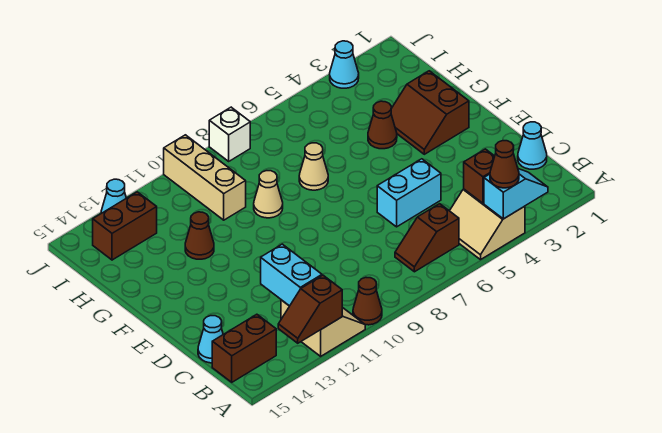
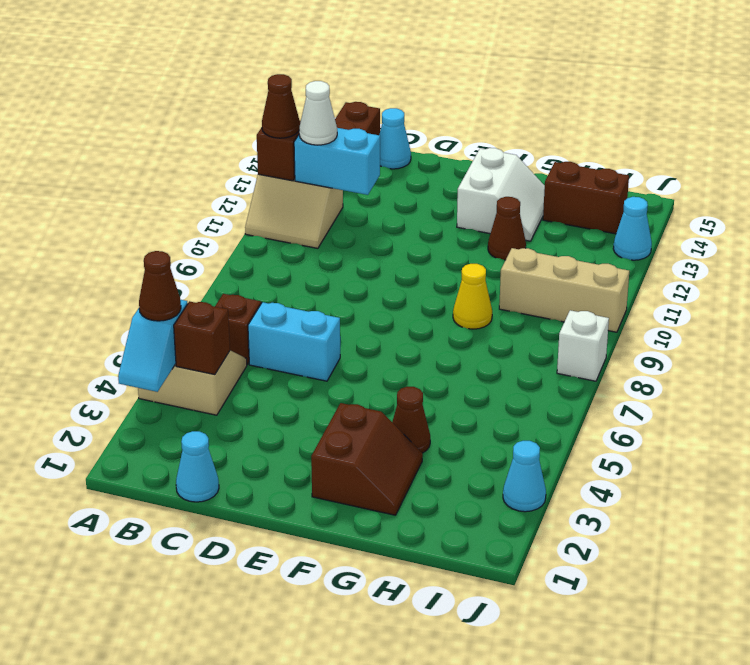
brown cone A10 level 1 -> brown cone A12 level 3
none -> white cone B12 level 3
cyan brick D5:D6 level 1 -> cyan brick C6:D6 level 1
brown slope F2:G3 level 1 top 2 -> brown slope F2:G3 level 1 top F
none -> white slope F13:G14 level 1 top F
tan cone G7 level 1 -> none
tan cone G9 level 1 -> yellow cone G9 level 1
brown brick I13:I14 level 1 -> brown brick H14:I14 level 1

